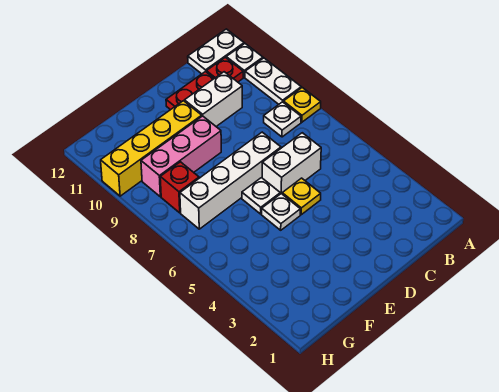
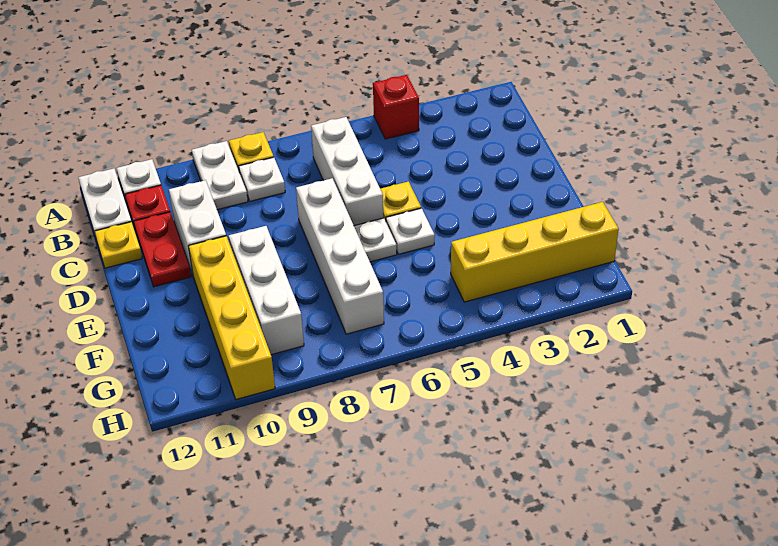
white plate A9:A10 level 1 -> white plate A9:B9 level 1
white brick C6:D6 level 1 -> white brick B6:D6 level 1
none -> yellow plate C12 level 1
pink brick E9:G9 level 1 -> white brick E9:G9 level 1
none -> yellow brick G1:G4 level 1
red brick G8 level 1 -> red brick A4 level 1

